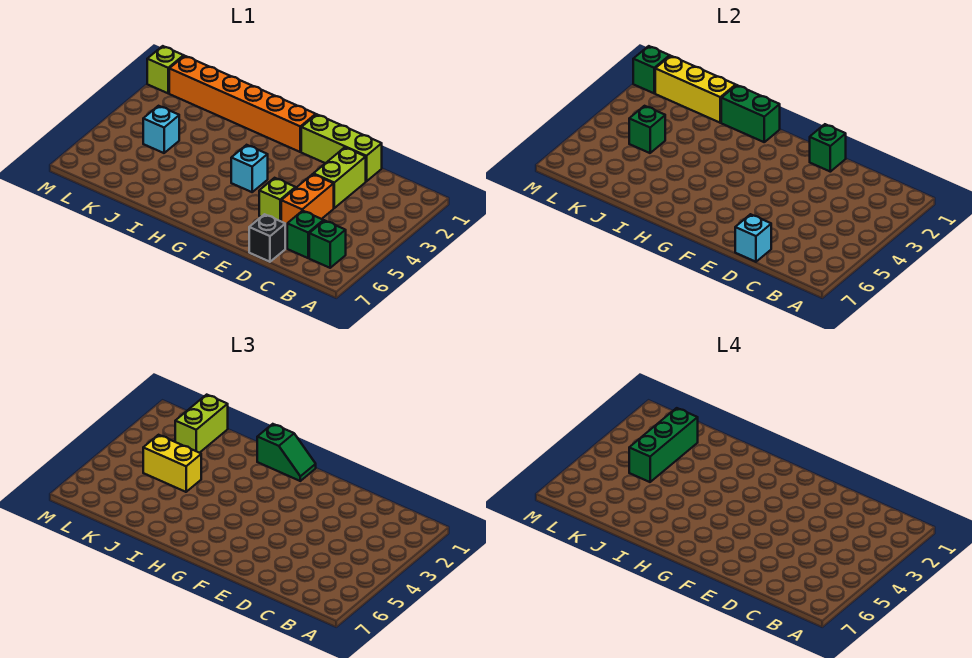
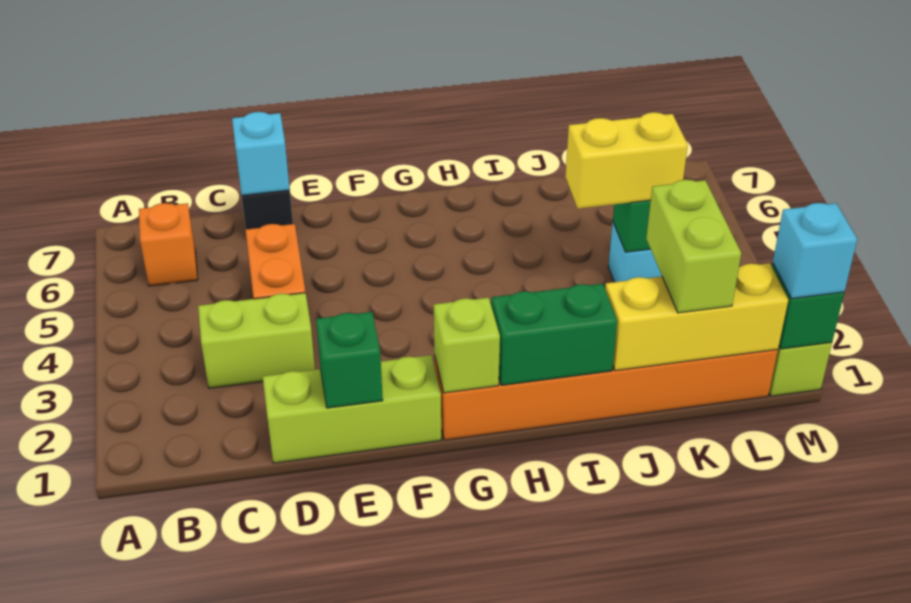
green brick B6 level 1 -> orange brick B6 level 1
green brick C6 level 1 -> none
lime brick D2:D3 level 1 -> lime brick C3:D3 level 1
lime brick E5 level 1 -> lime brick G1 level 2
green slope G1:H1 level 3 top H -> none
cyan brick G4 level 1 -> cyan brick M1 level 3
green brick K2:K4 level 4 -> none

